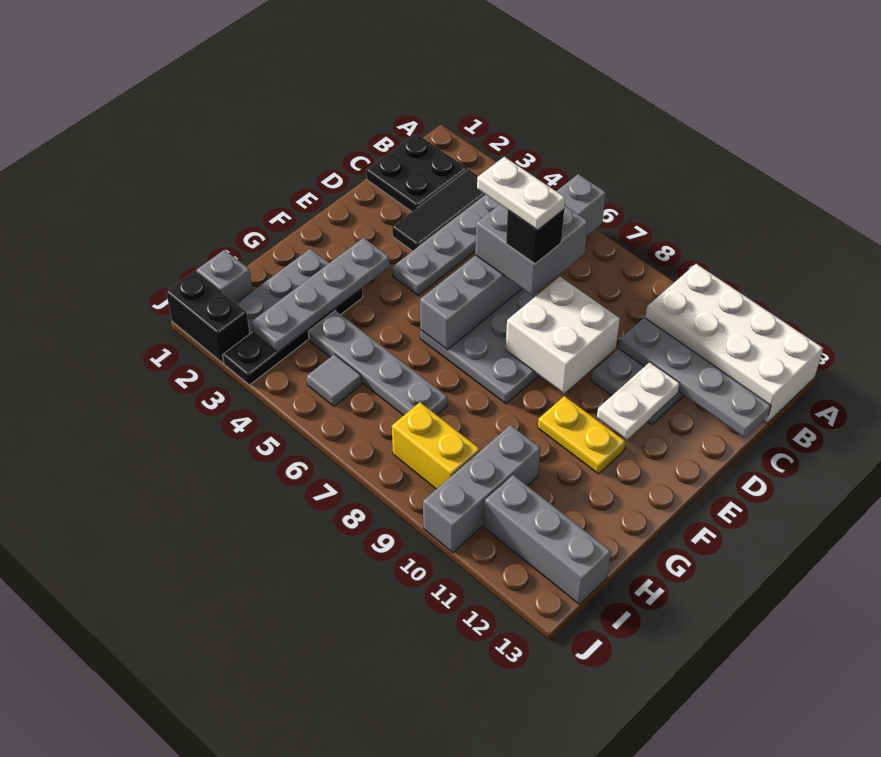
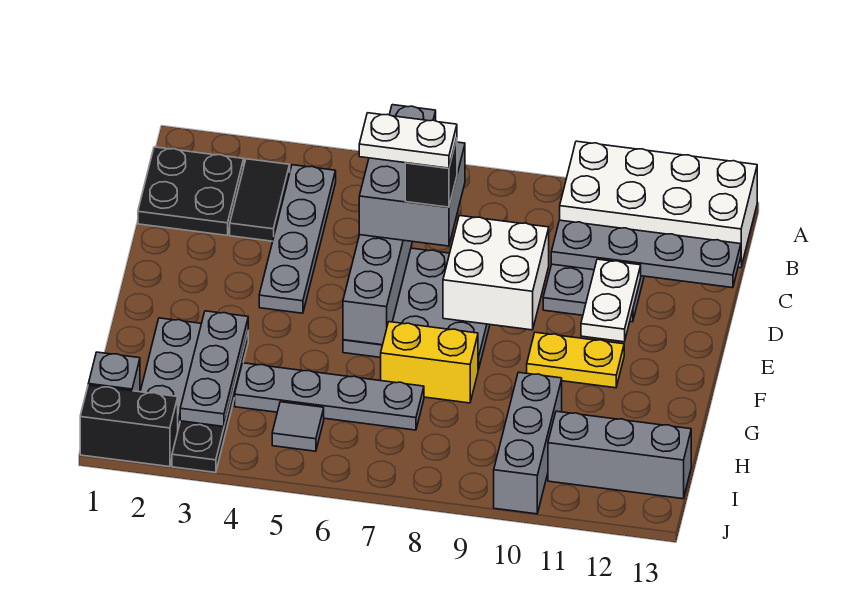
black tile B3:D3 level 1 -> black tile B3:C3 level 1
grey plate F3:I3 level 2 -> grey plate G3:I3 level 2
yellow brick I8:I9 level 1 -> yellow brick G7:G8 level 1

